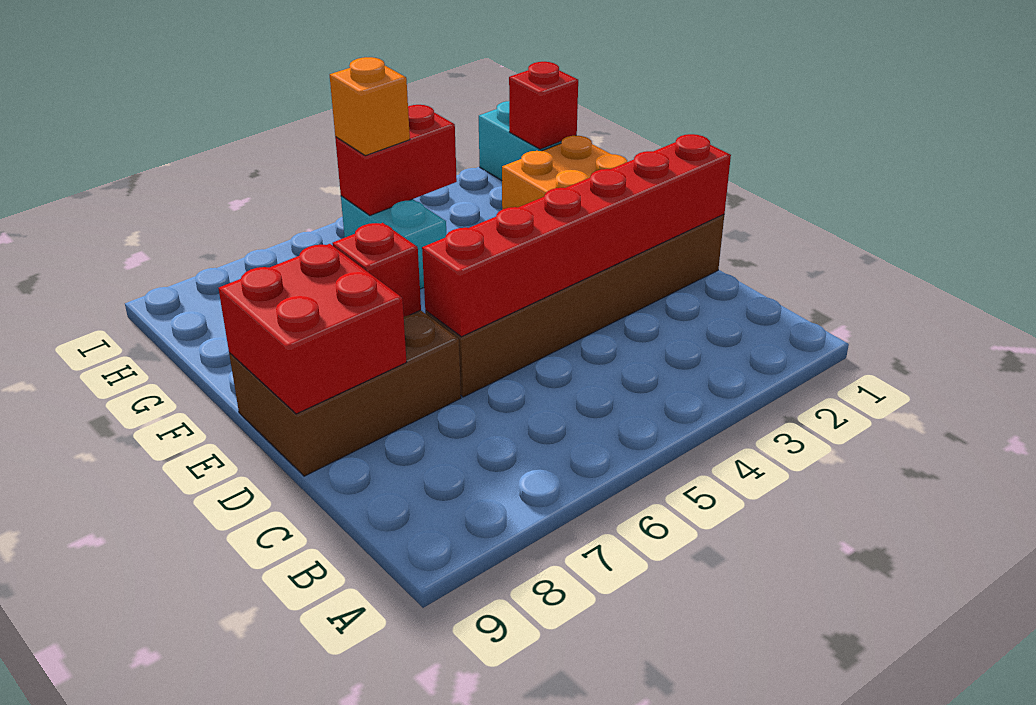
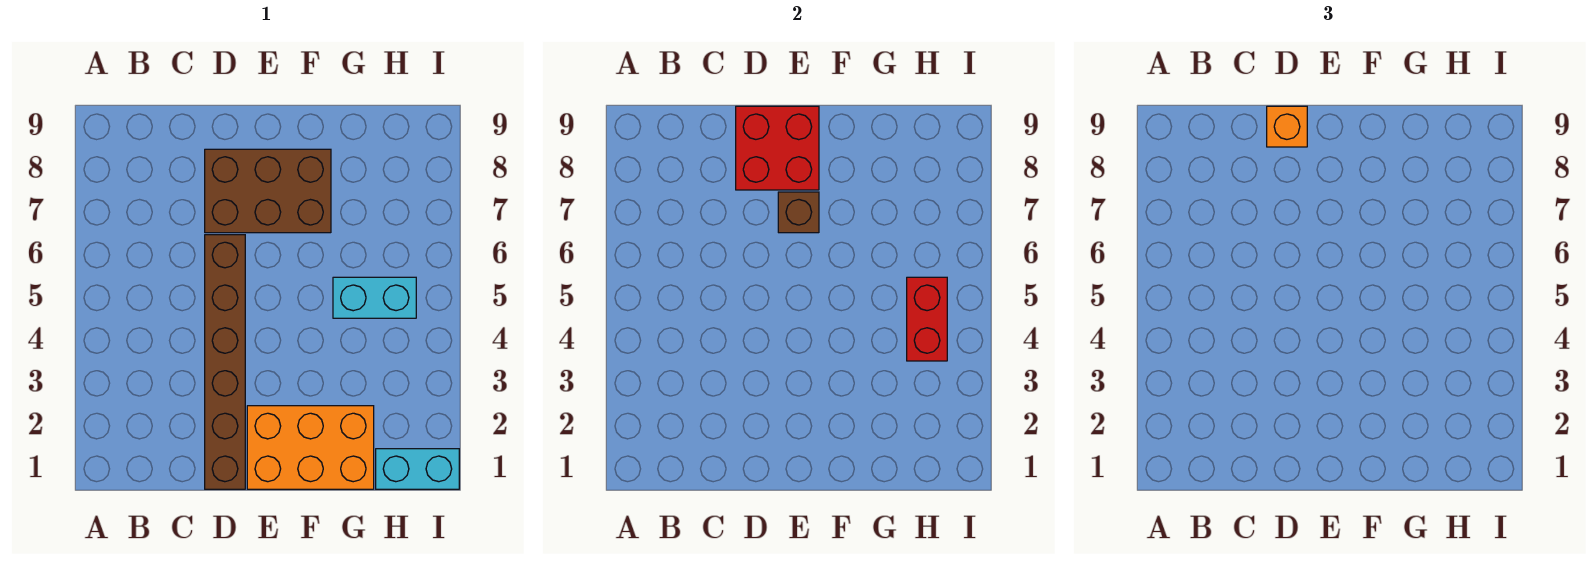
red brick D1:D6 level 2 -> none
brown brick D7:E9 level 1 -> brown brick D7:F8 level 1
red brick E7 level 2 -> brown brick E7 level 2
red brick H1 level 2 -> none
orange brick H5 level 3 -> orange brick D9 level 3

